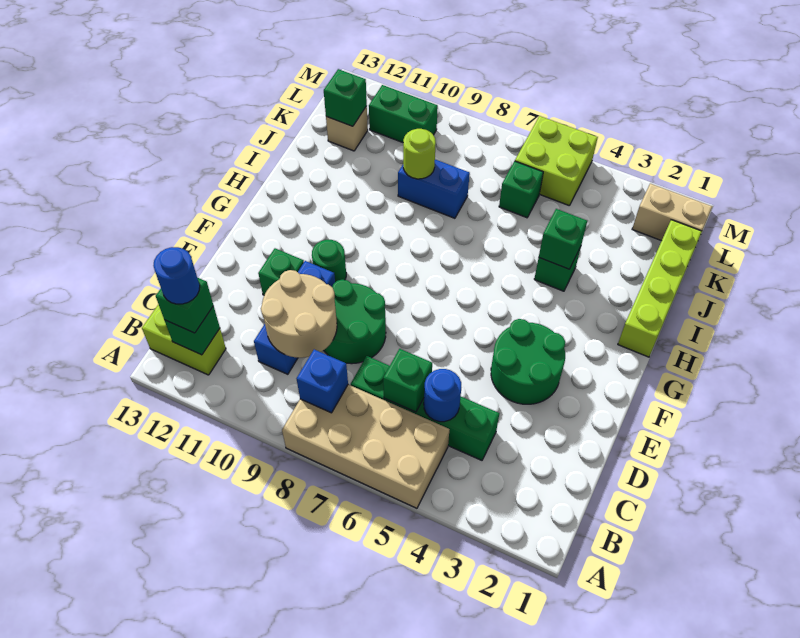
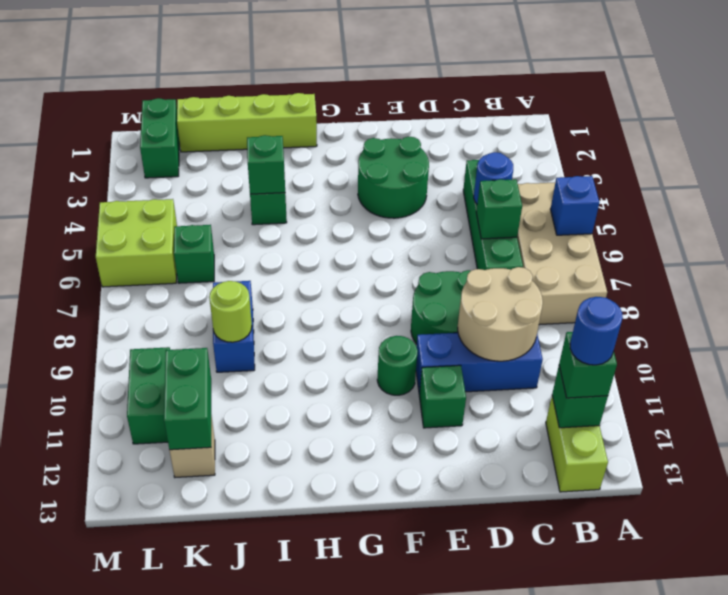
blue brick B8 level 2 -> blue brick A6 level 2
green brick K12 level 2 -> green brick K11:K12 level 2
tan brick L1:L2 level 1 -> green brick L1:L2 level 1

